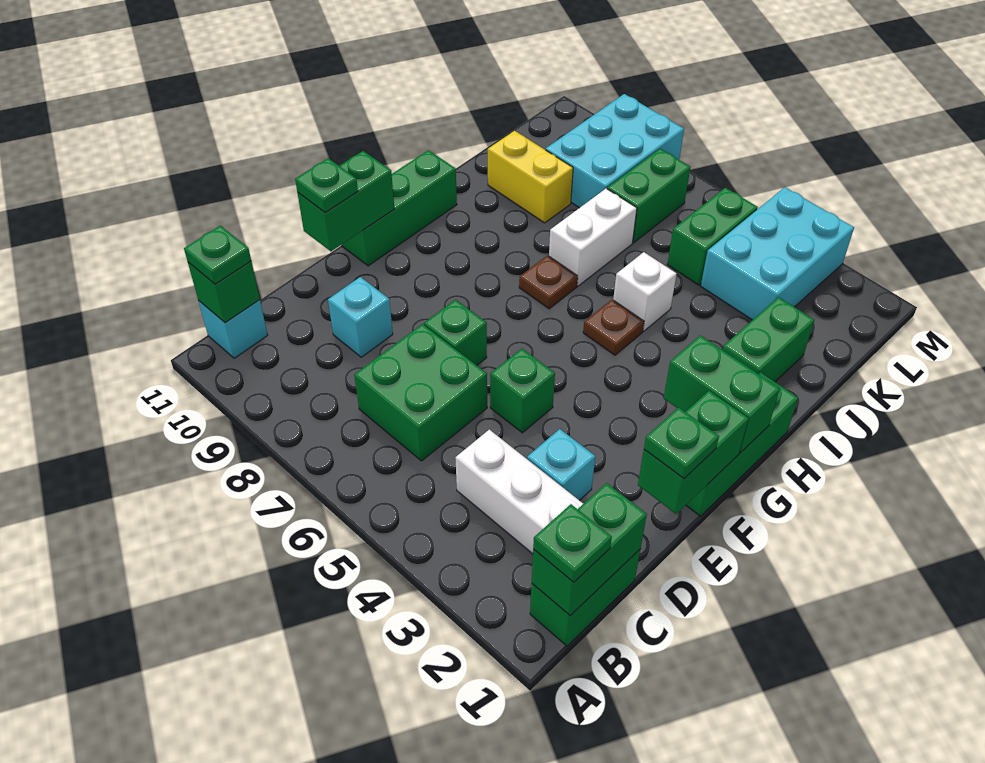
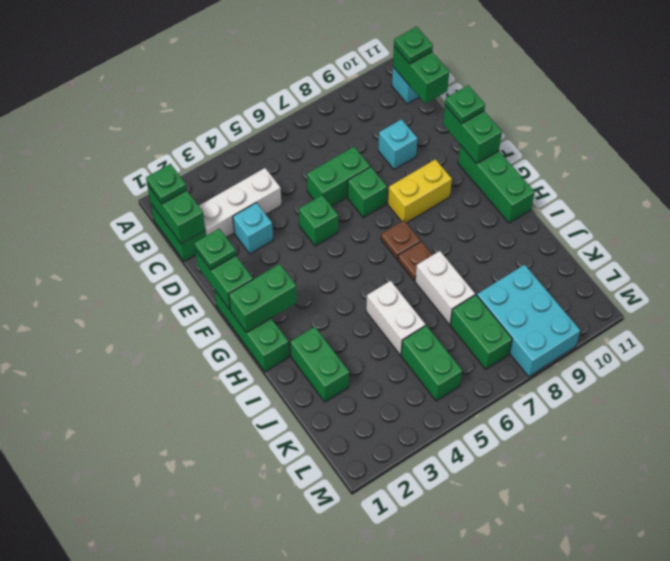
green brick B11 level 2 -> green brick B11:C11 level 2
green brick C6:D7 level 1 -> green brick D6:D7 level 1
brown plate H5 level 1 -> brown plate G7 level 1
white brick I5 level 1 -> white brick I5:J5 level 1
yellow brick J9:J10 level 1 -> yellow brick F8:F9 level 1
cyan brick K3:M4 level 1 -> none

